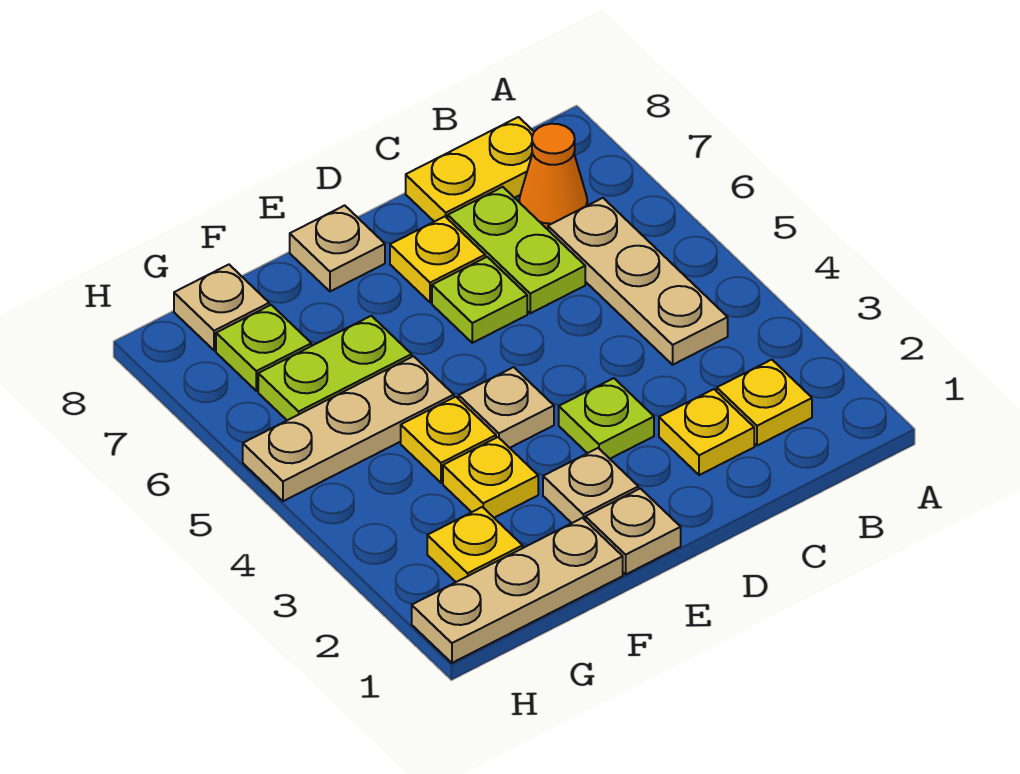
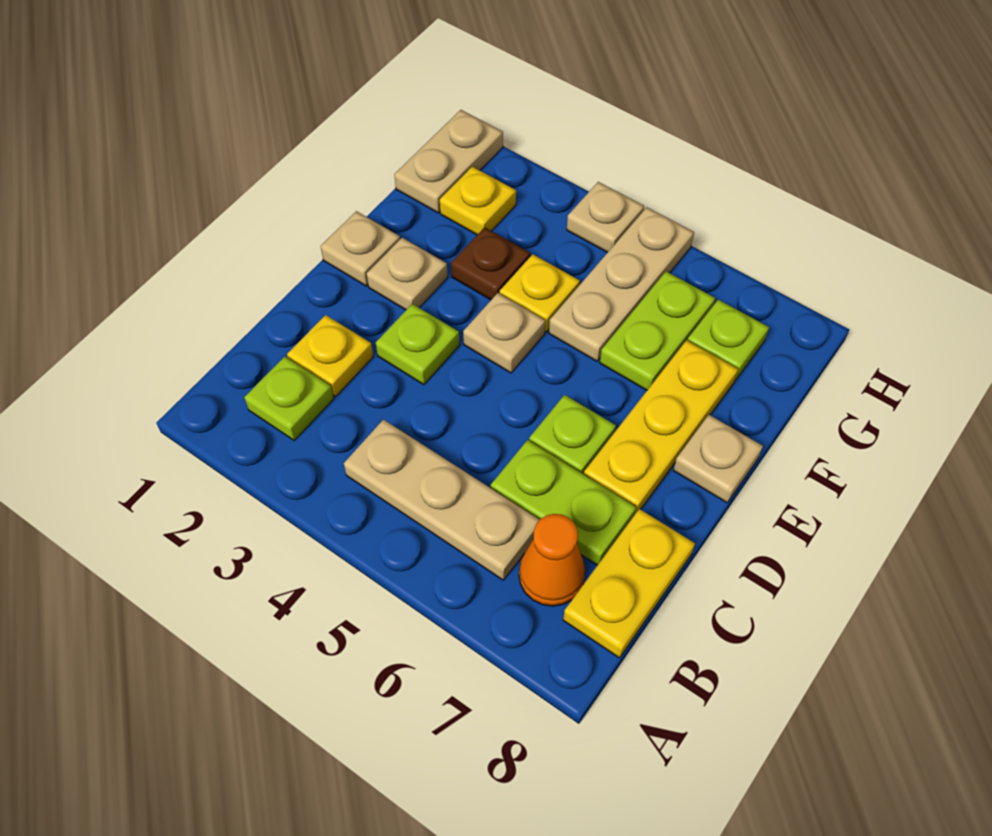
yellow plate B2 level 1 -> lime plate B2 level 1
yellow plate D7 level 1 -> yellow plate D7:F7 level 1
tan plate F1:H1 level 1 -> tan plate G1:H1 level 1
yellow plate F3 level 1 -> brown plate F3 level 1
tan plate G8 level 1 -> tan plate H4 level 1

